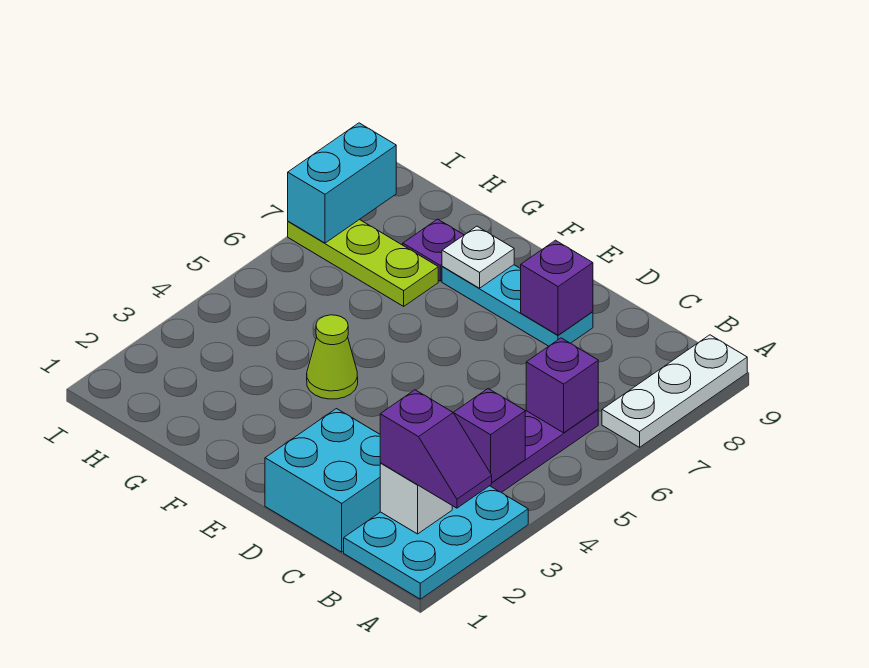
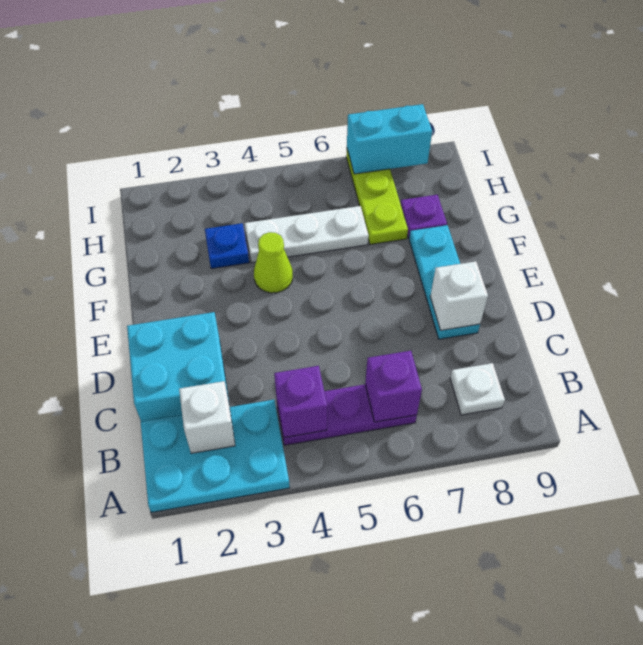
purple slope A2:B2 level 3 top B -> none
white plate A7:A9 level 1 -> white plate G4:G6 level 1
purple brick D8 level 2 -> white brick D8 level 2
white plate F8 level 2 -> white plate B8 level 1
none -> blue plate G3 level 1

